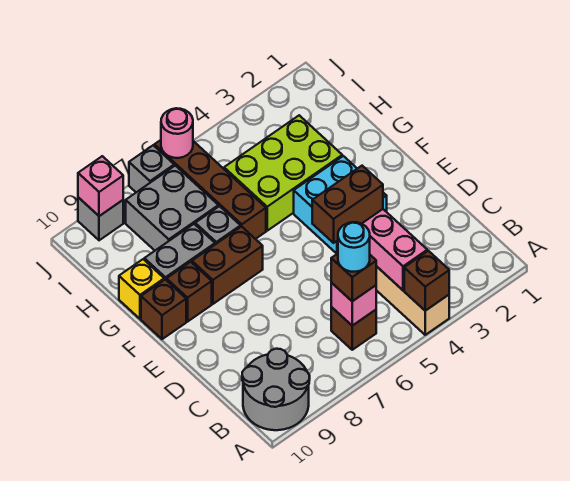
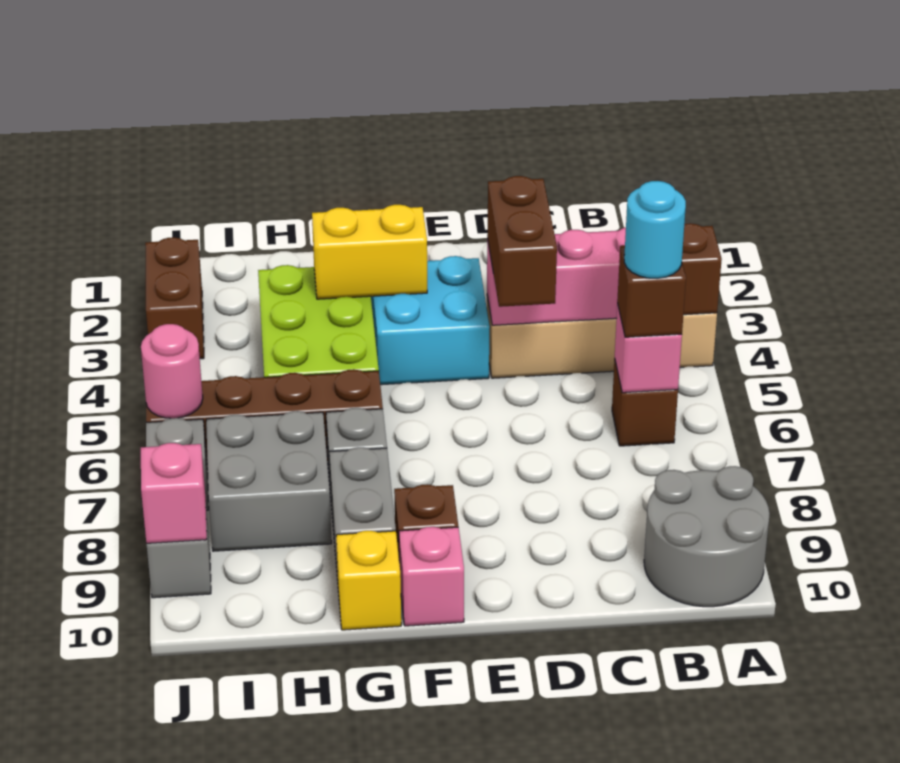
none -> yellow brick F3:G3 level 2
brown brick F7:F8 level 1 -> brown brick J2:J3 level 1
brown brick F10 level 1 -> pink brick F10 level 1

